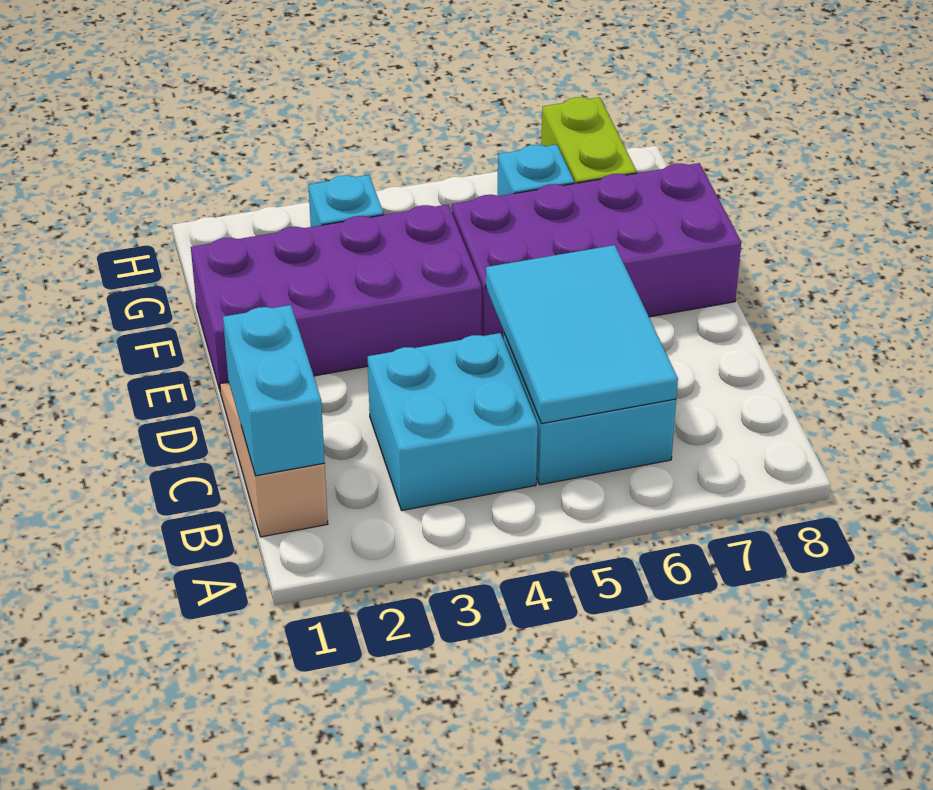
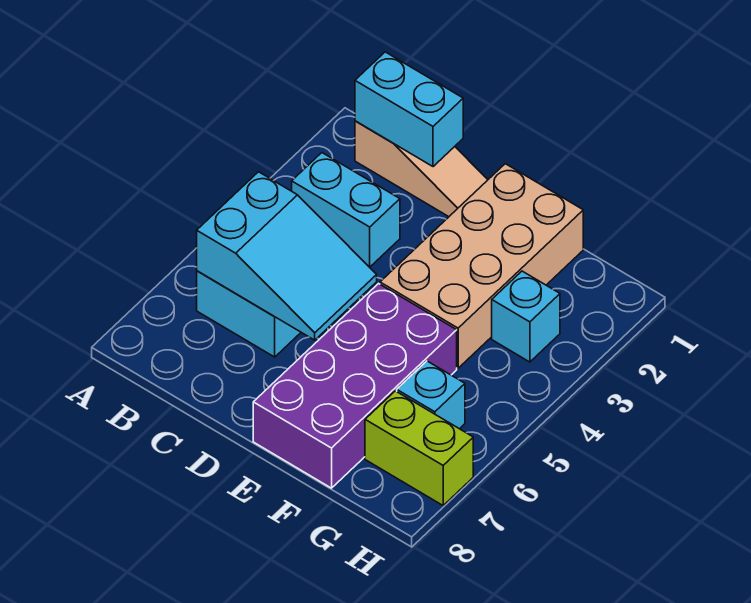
cyan brick B3:C4 level 1 -> cyan brick B3:C3 level 1
cyan tile B5:D6 level 2 -> cyan slope B5:D6 level 2 top B
purple brick E1:F4 level 1 -> tan brick E1:F4 level 1

